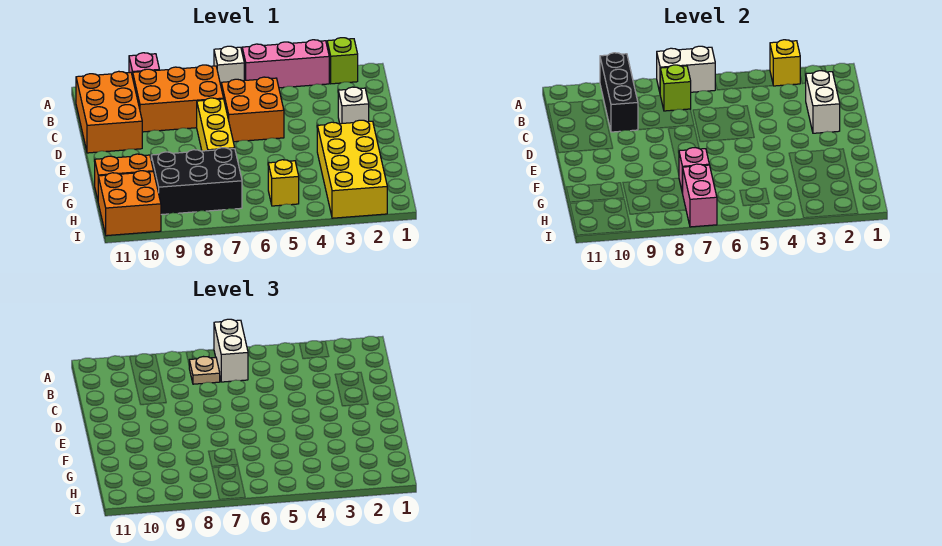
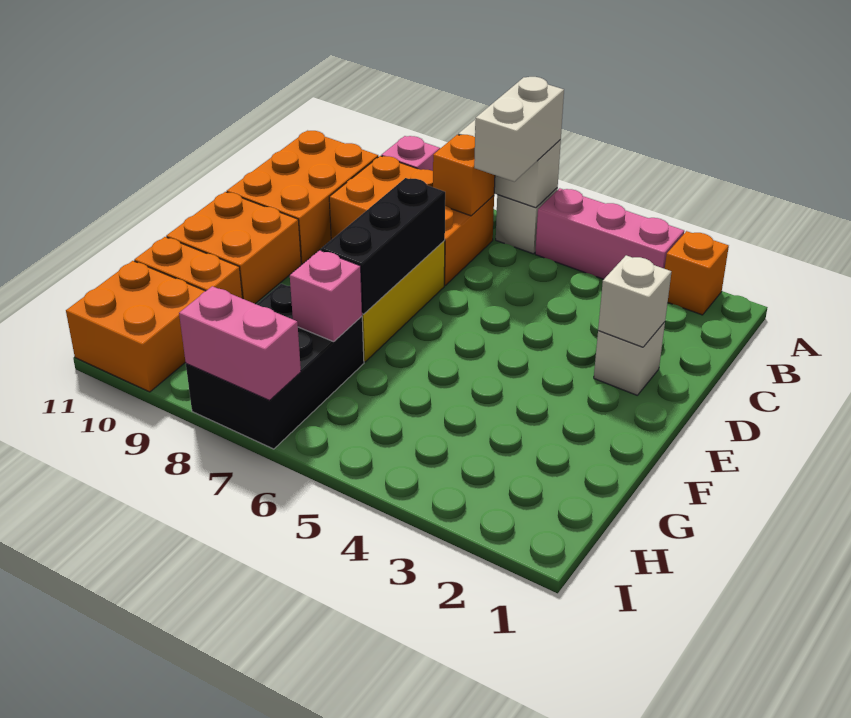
lime brick A2 level 1 -> orange brick A2 level 1
yellow brick A3 level 2 -> none
black brick A9:C9 level 2 -> black brick D7:F7 level 2
lime brick B7 level 2 -> orange brick B7 level 2
tan plate B7 level 3 -> none
white brick C2:D2 level 2 -> white brick D2 level 2
orange brick C5:D6 level 1 -> orange brick E10:F11 level 1
yellow brick F2:I3 level 1 -> none
black brick G7:H9 level 1 -> black brick G7:I8 level 1
yellow brick H5 level 1 -> none
pink brick H7:I7 level 2 -> pink brick I7:I8 level 2

